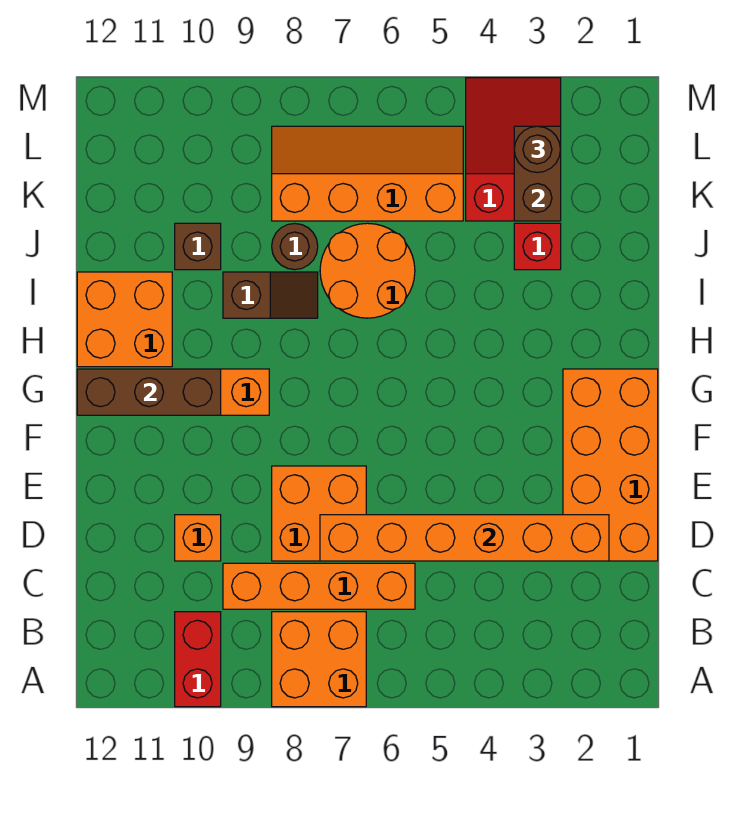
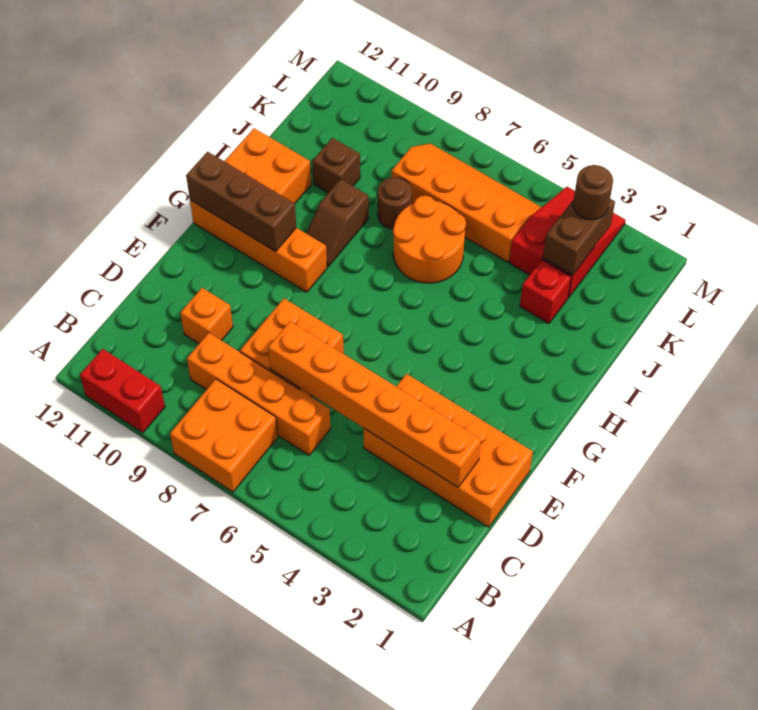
red brick A10:B10 level 1 -> red brick A10:A11 level 1
orange brick D1:G2 level 1 -> orange brick D1:E4 level 1
brown slope I8:I9 level 1 top 9 -> brown slope H9:I9 level 1 top I

